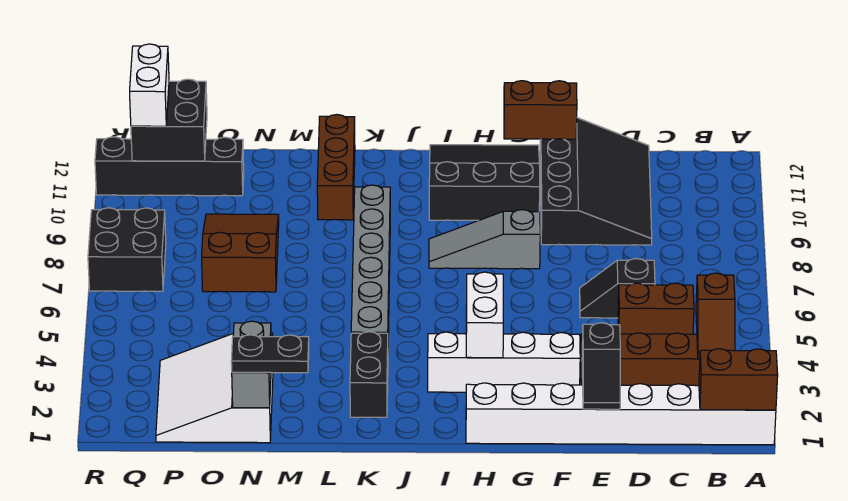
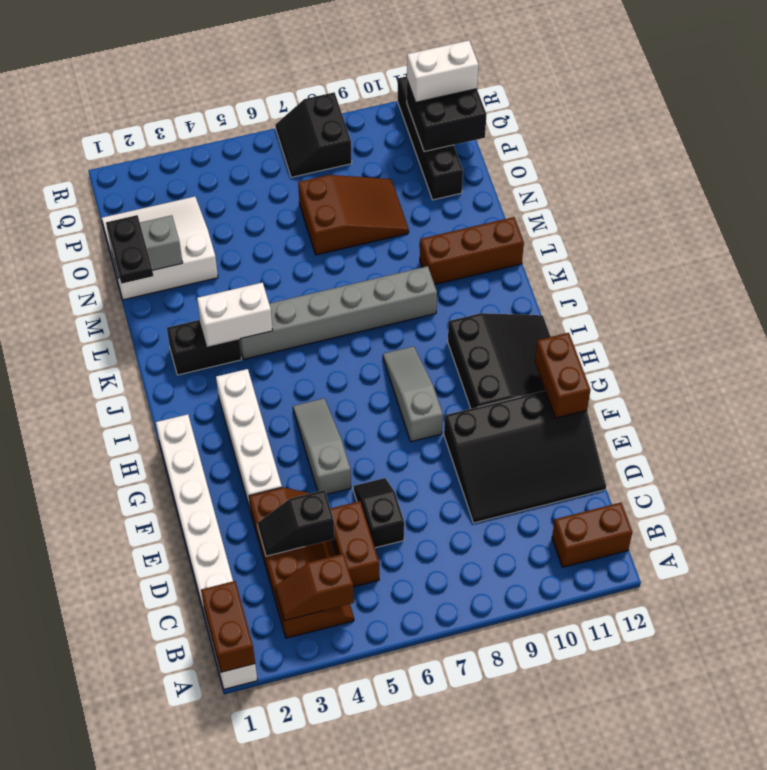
none -> brown brick B11:B12 level 1
black slope E1:E2 level 2 top 2 -> black slope D3:D4 level 2 top 4
none -> grey slope F5:H5 level 1 top F
white brick H3:H4 level 2 -> white brick K3:K4 level 2
black brick Q7:R8 level 1 -> black slope Q7:R8 level 1 top 8

